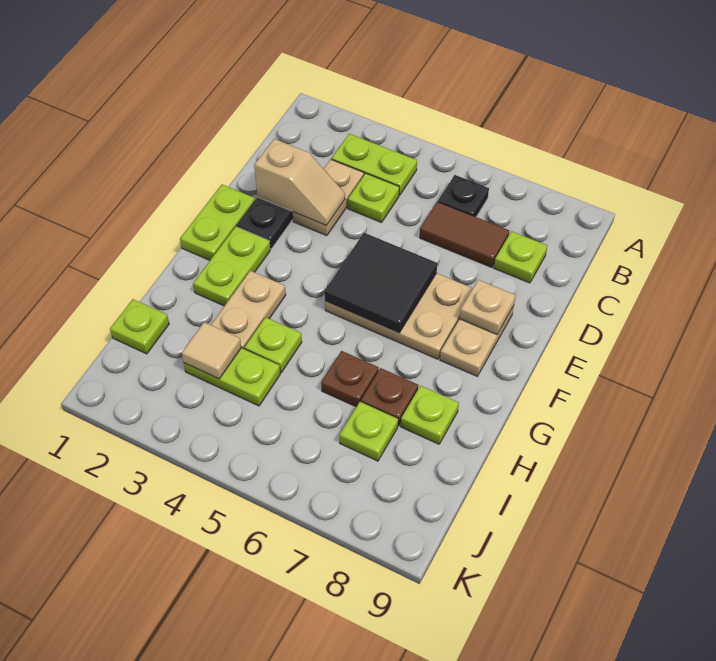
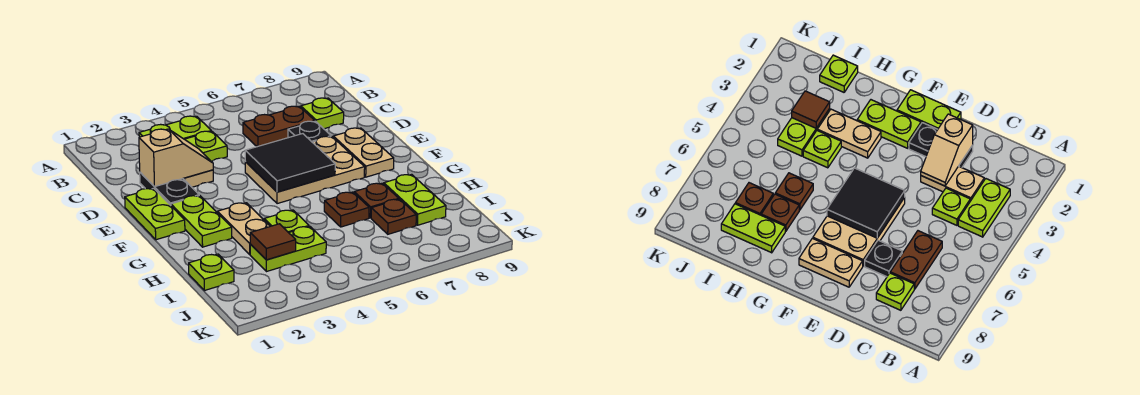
black plate B6 level 1 -> black plate D7 level 1
brown tile C6:C7 level 1 -> brown plate C6:C7 level 1
tan plate E8 level 2 -> none
lime plate H8 level 1 -> lime plate H8:I8 level 1
tan tile I3 level 2 -> brown tile I3 level 2
lime plate I7 level 1 -> brown plate I7 level 1

